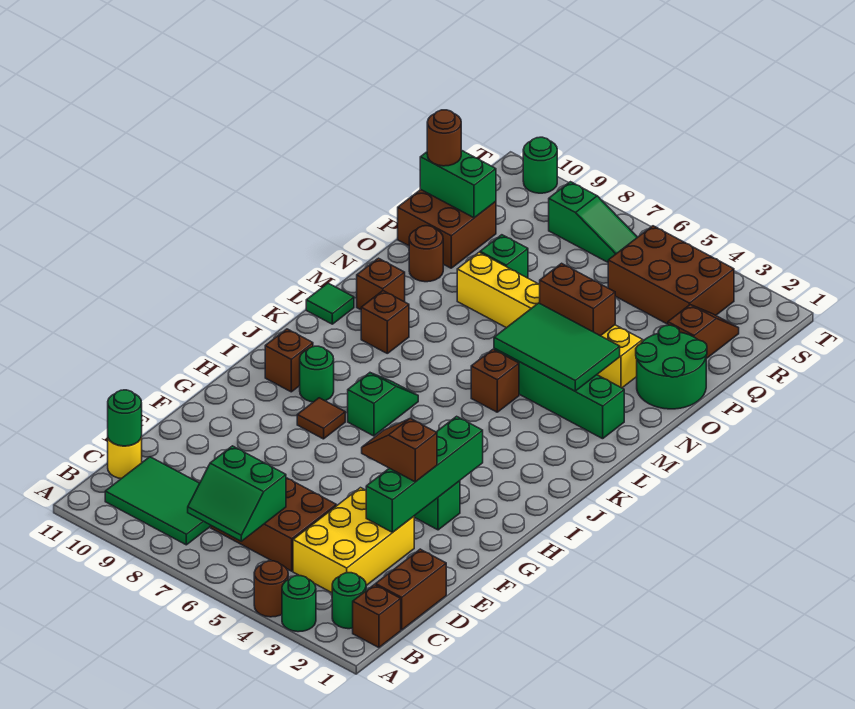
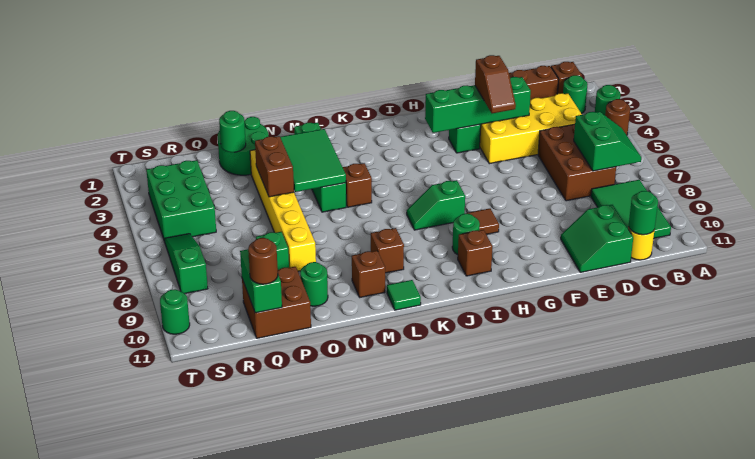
yellow brick C3:E4 level 1 -> yellow brick C3:F4 level 1
none -> green slope D10:E11 level 1 top D
brown round brick O10 level 1 -> green round brick O10 level 1
none -> green round brick P2 level 2
brown slope Q2:R2 level 1 top Q -> none
brown brick R3:S5 level 1 -> green brick R3:S5 level 1

